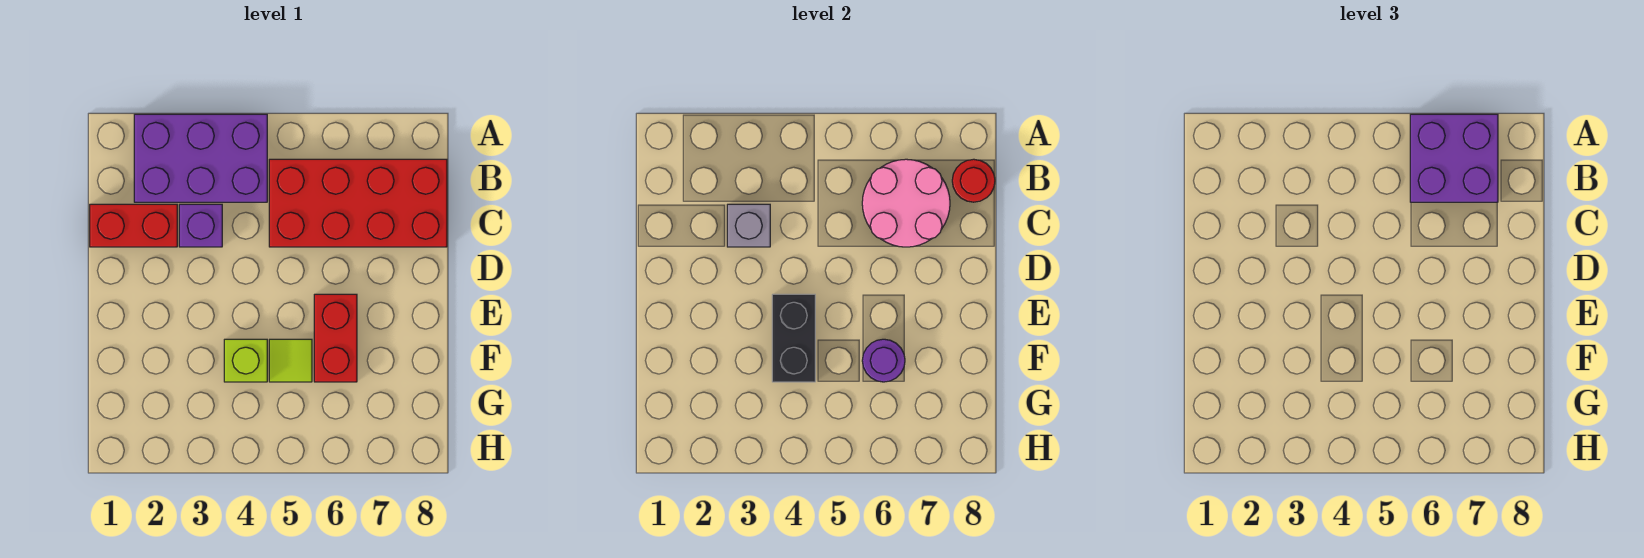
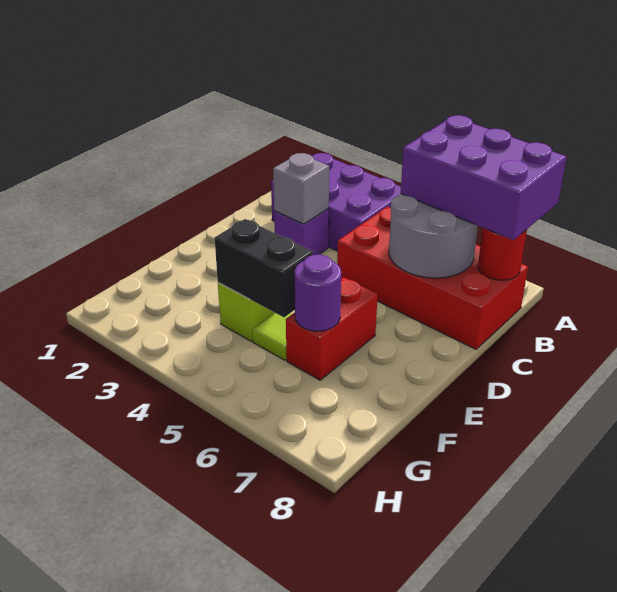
purple brick A6:B7 level 3 -> purple brick A6:B8 level 3
pink round brick B6:C7 level 2 -> grey round brick B6:C7 level 2
red brick C1:C2 level 1 -> none
black brick E4:F4 level 2 -> black brick F4:F5 level 2

